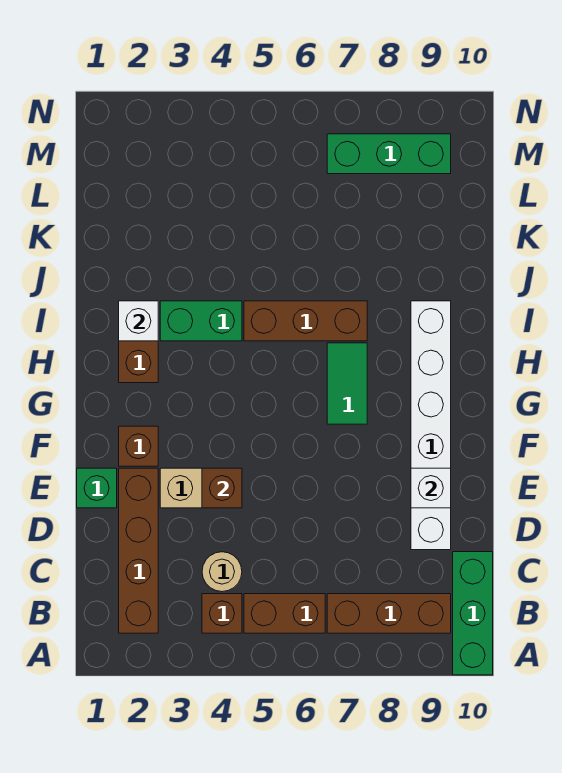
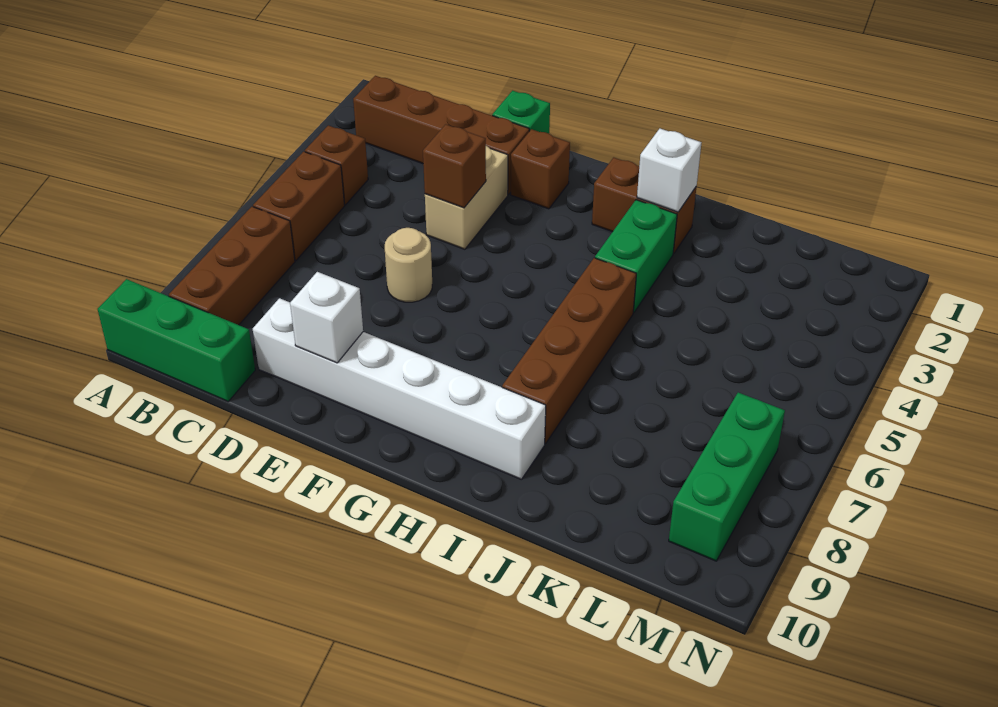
tan round brick C4 level 1 -> tan round brick E6 level 1
green tile G7:H7 level 1 -> none
brown brick I5:I7 level 1 -> brown brick I5:I8 level 1

